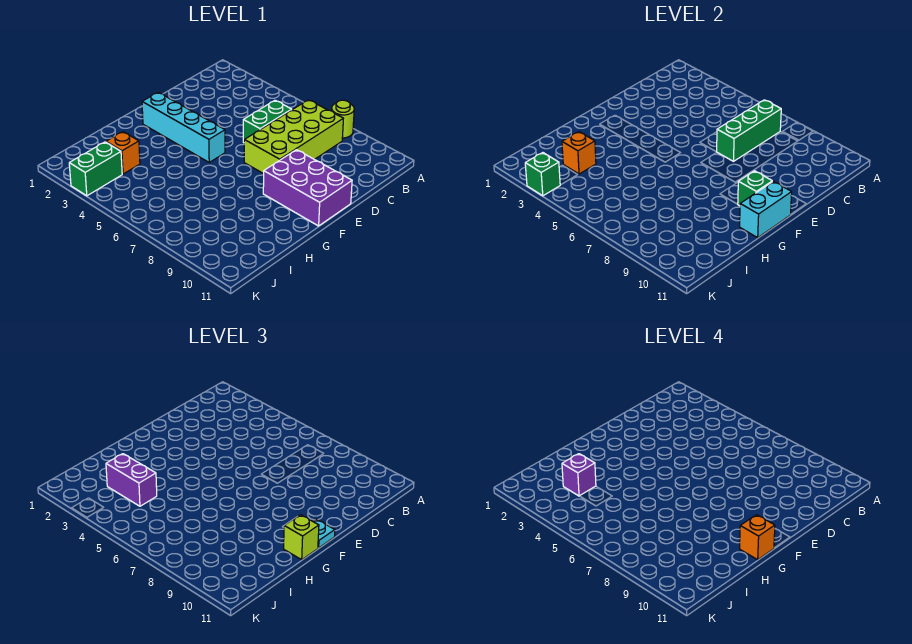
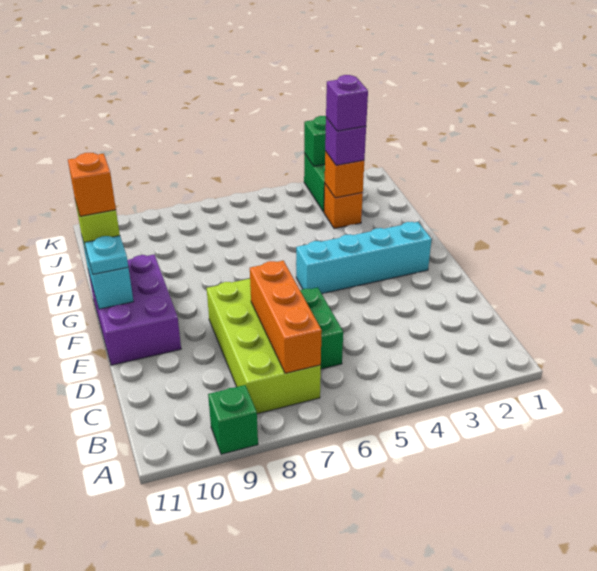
lime round brick A8 level 1 -> none
green brick B7:D7 level 2 -> orange brick B7:D7 level 2
purple brick E9:F11 level 1 -> purple brick E10:G11 level 1
green brick F10 level 2 -> green brick A9 level 1
purple brick I3:I4 level 3 -> purple brick I3 level 3

